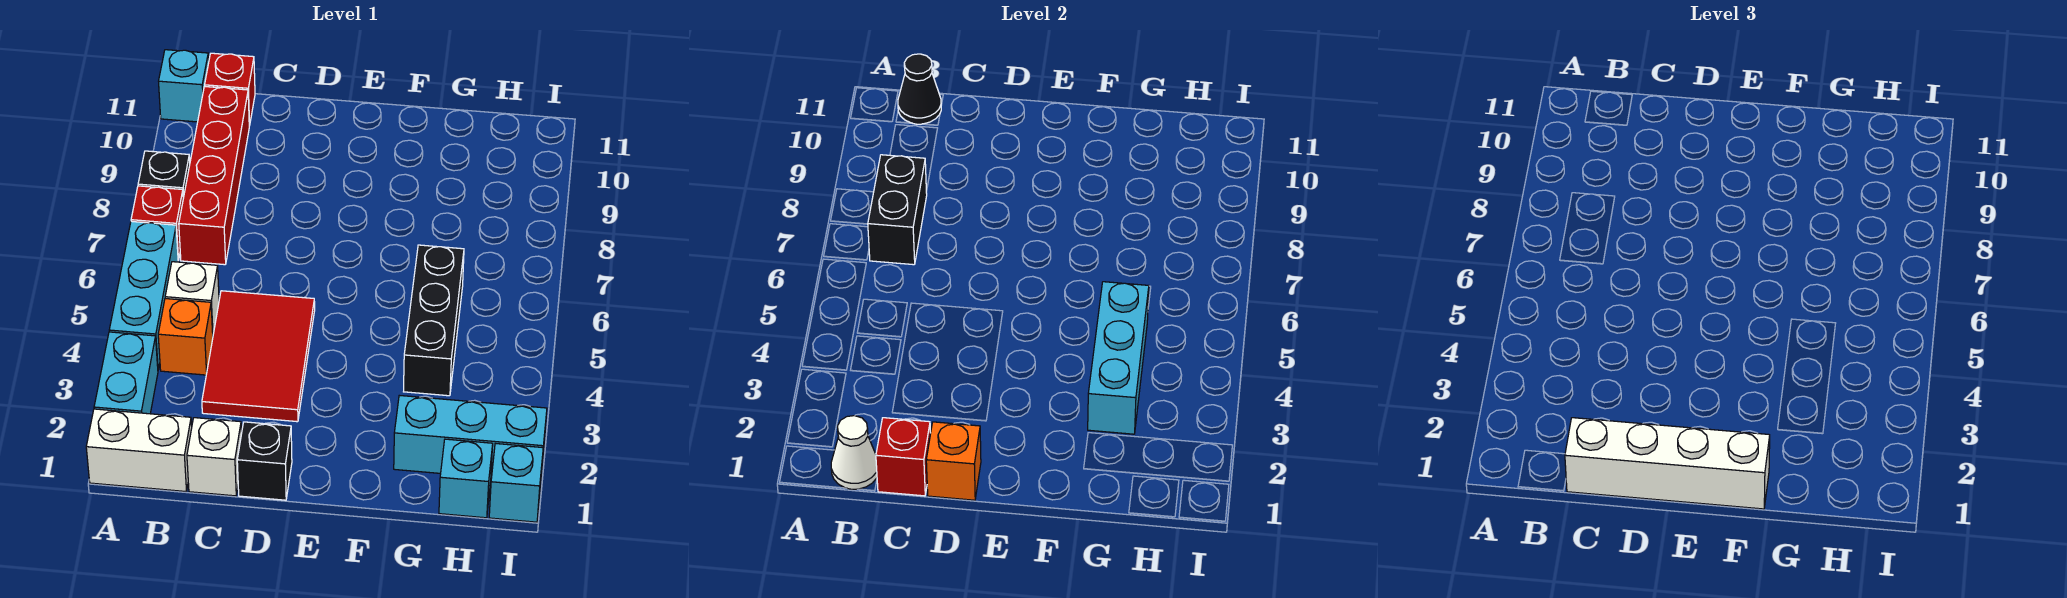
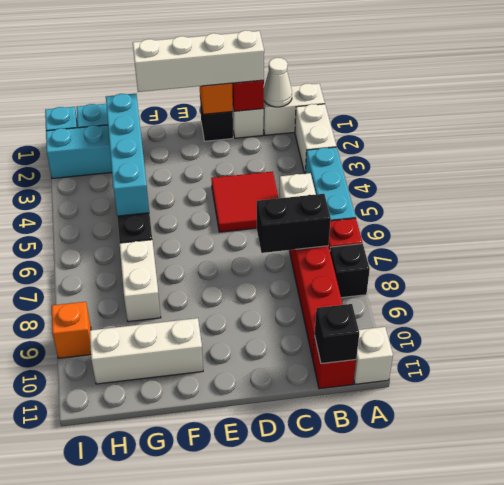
cyan brick A2:A3 level 1 -> white brick A2:A3 level 1
cyan brick A11 level 1 -> white brick A11 level 1
orange brick B4 level 1 -> orange brick I9 level 1
black brick B7:B8 level 2 -> black brick B7:C7 level 2
black cone B11 level 2 -> black brick B11 level 2
red tile C3:D5 level 1 -> red tile C4:D5 level 1
none -> white brick F10:H10 level 1
cyan brick G3:G5 level 2 -> cyan brick G2:G5 level 2
none -> white brick G7:G8 level 1

